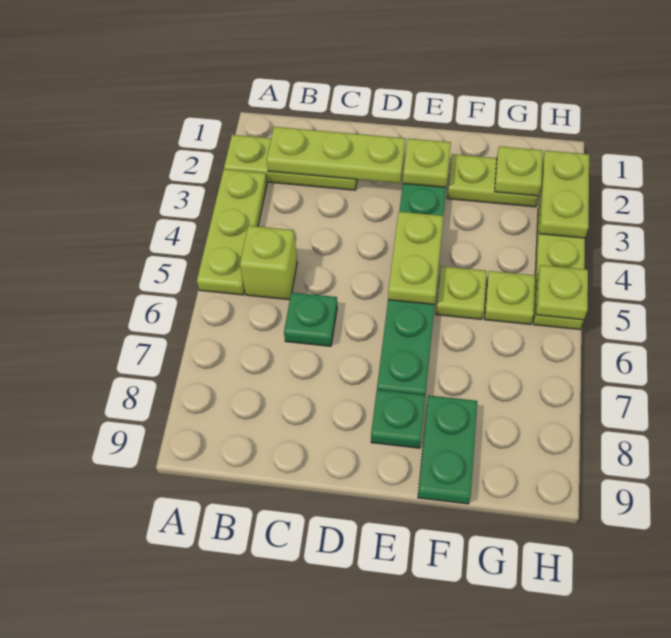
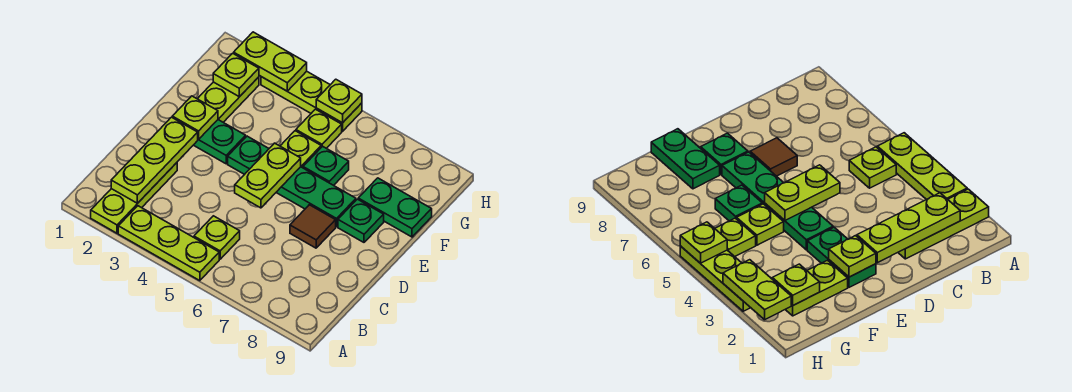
lime brick B5 level 1 -> lime plate B5 level 1
green plate C6 level 1 -> green plate F6 level 1
none -> brown tile D7 level 1
lime plate E4:E5 level 2 -> lime plate D5:E5 level 2

